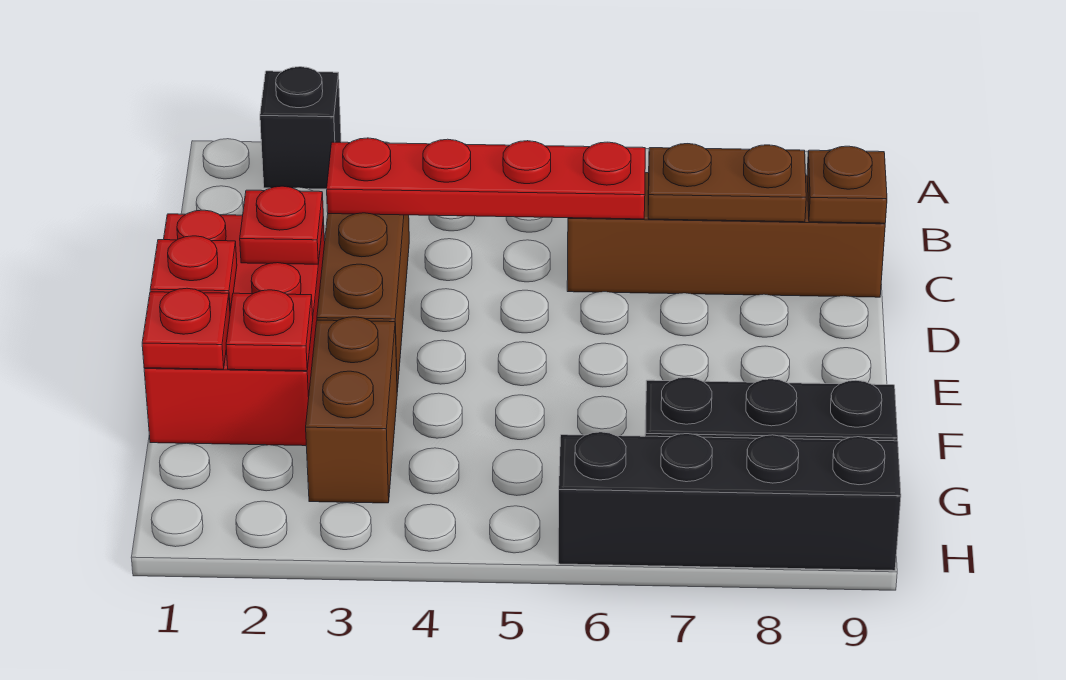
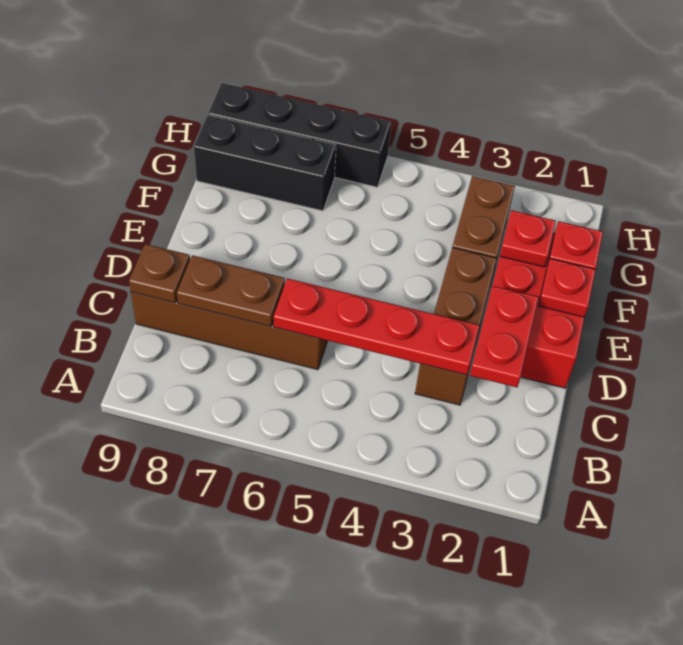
black brick A2 level 1 -> none
red plate D2 level 2 -> red plate C2:D2 level 2

